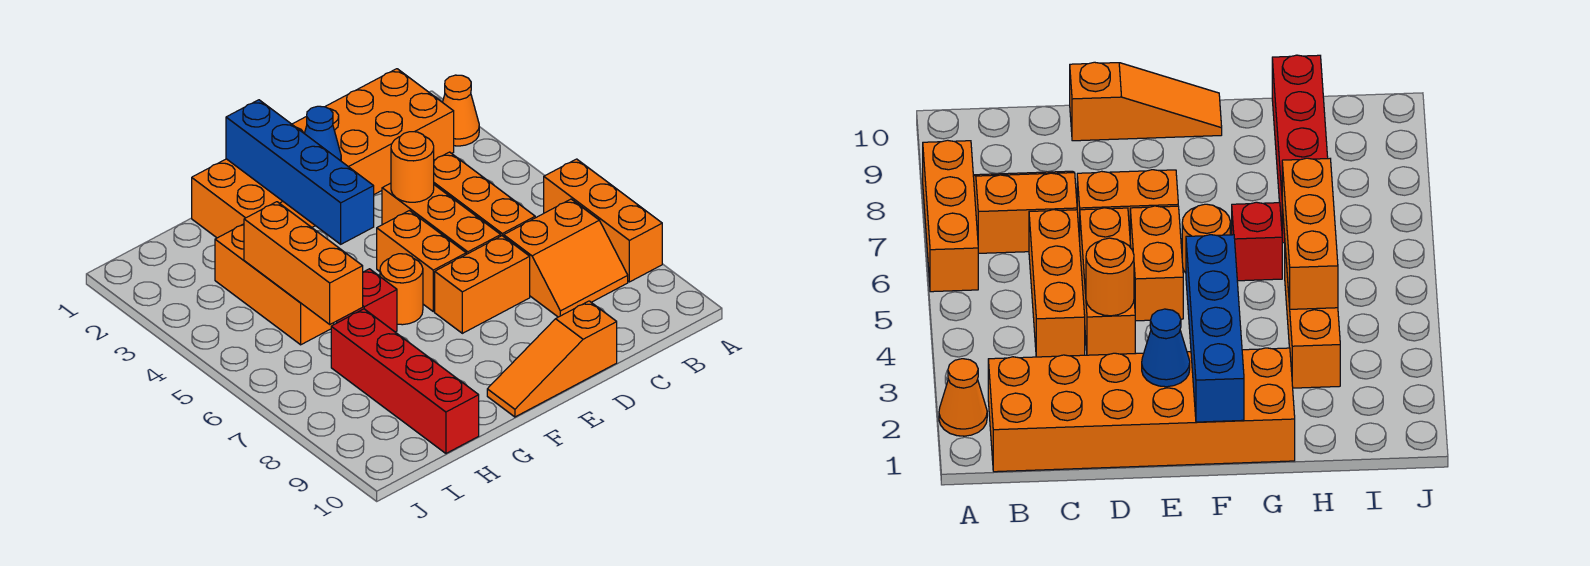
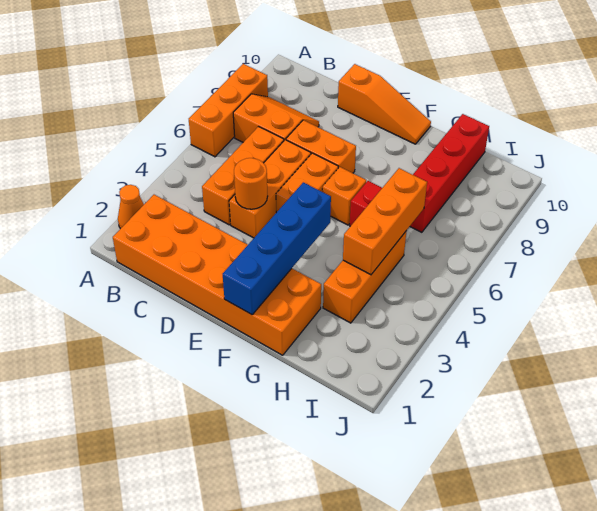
blue cone E2 level 2 -> none
orange round brick F6 level 1 -> orange brick F6 level 1

